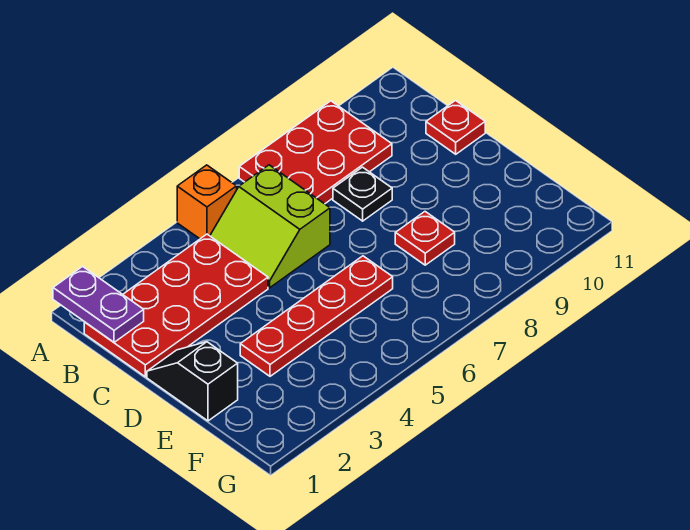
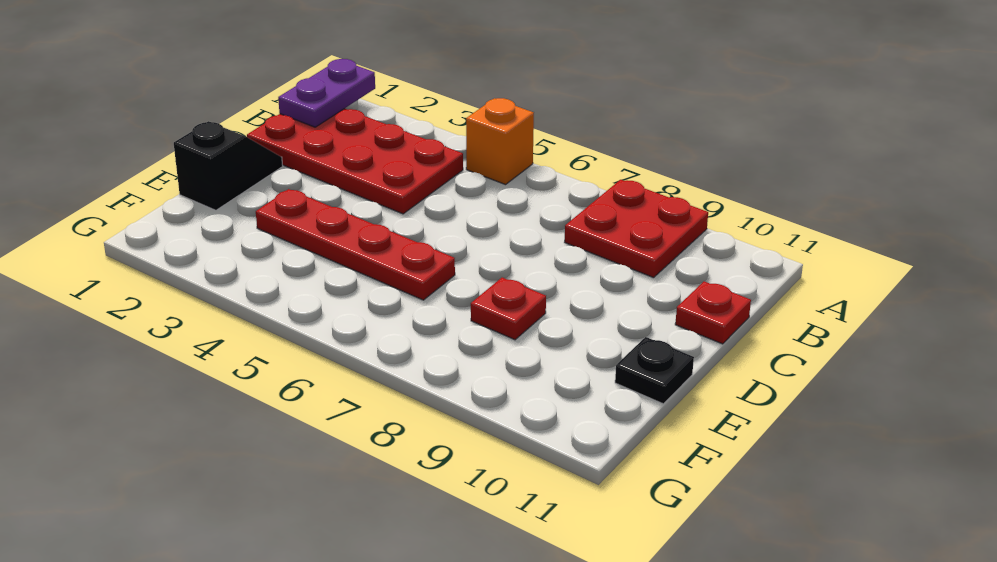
red plate A7:B9 level 1 -> red plate A8:B9 level 1
lime slope B5:C6 level 1 top 6 -> none
black plate C8 level 1 -> black plate E11 level 1

